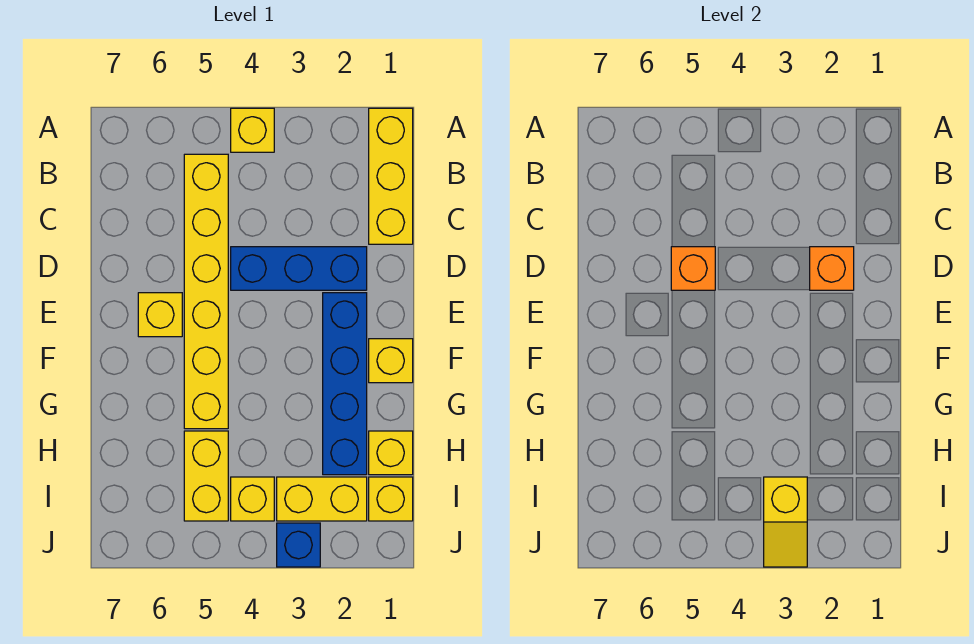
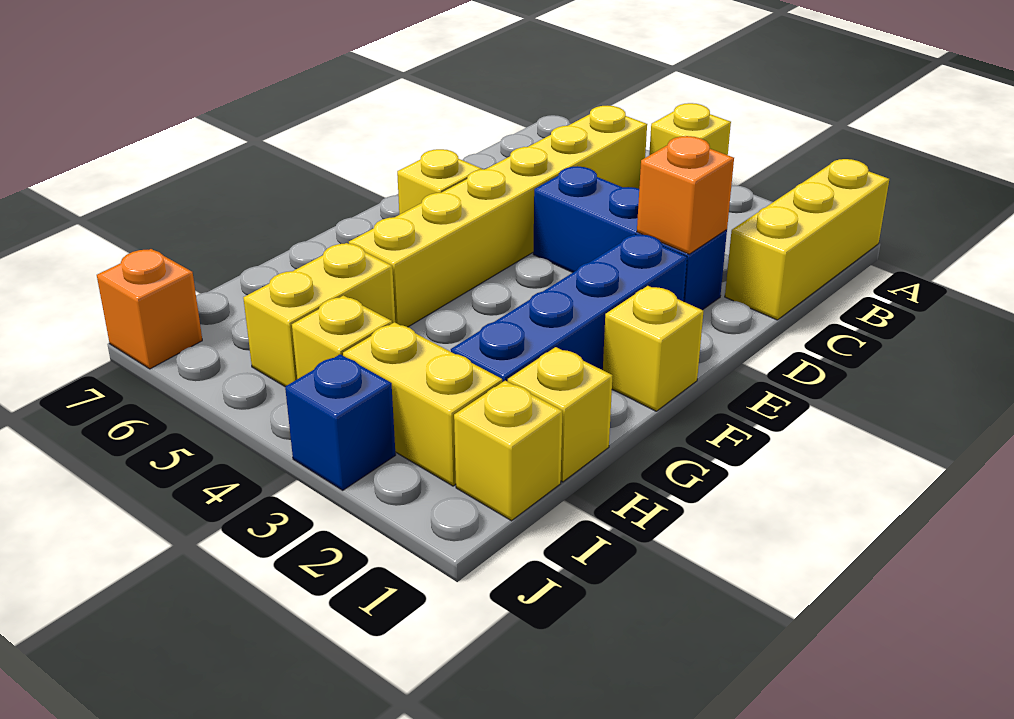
orange brick D5 level 2 -> orange brick J7 level 1
yellow slope I3:J3 level 2 top I -> none

